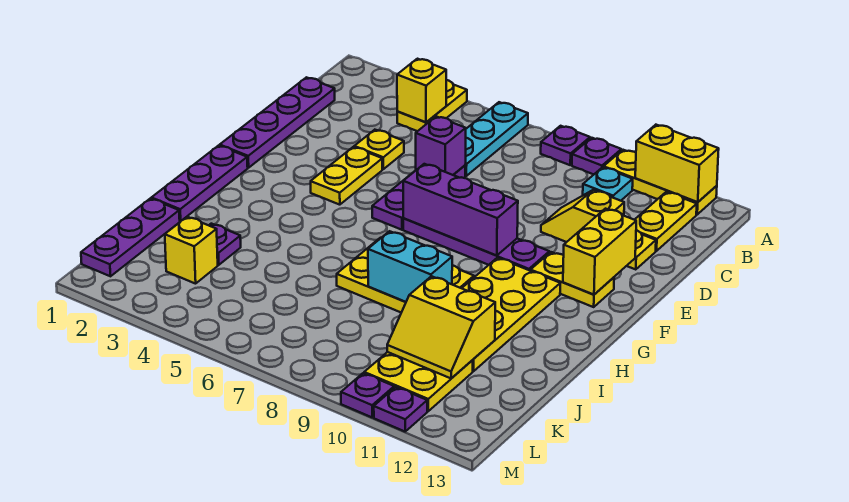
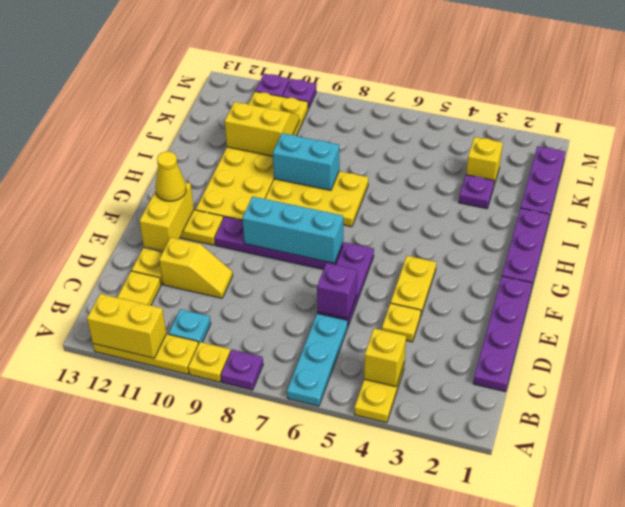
purple plate A9 level 1 -> yellow plate A9 level 1
purple brick F7:F9 level 2 -> cyan brick F7:F9 level 2
none -> yellow cone F12 level 3

